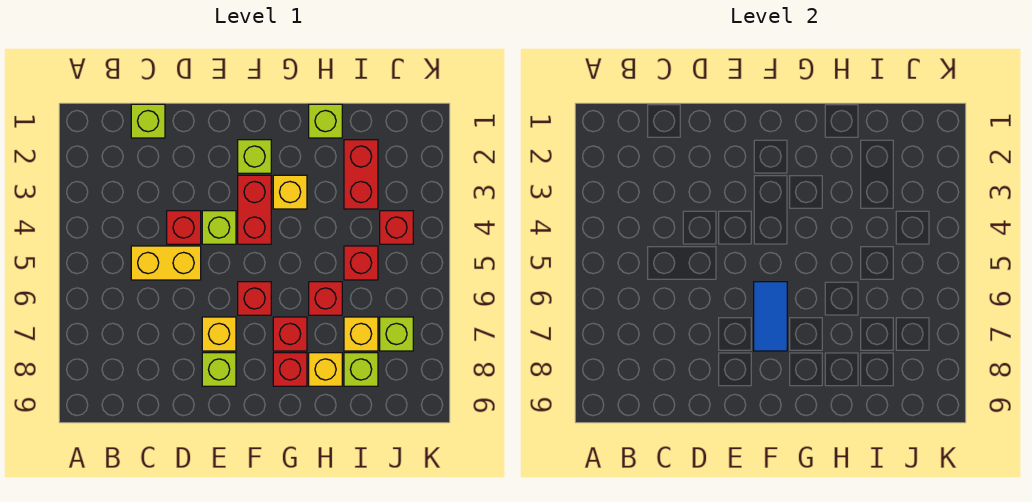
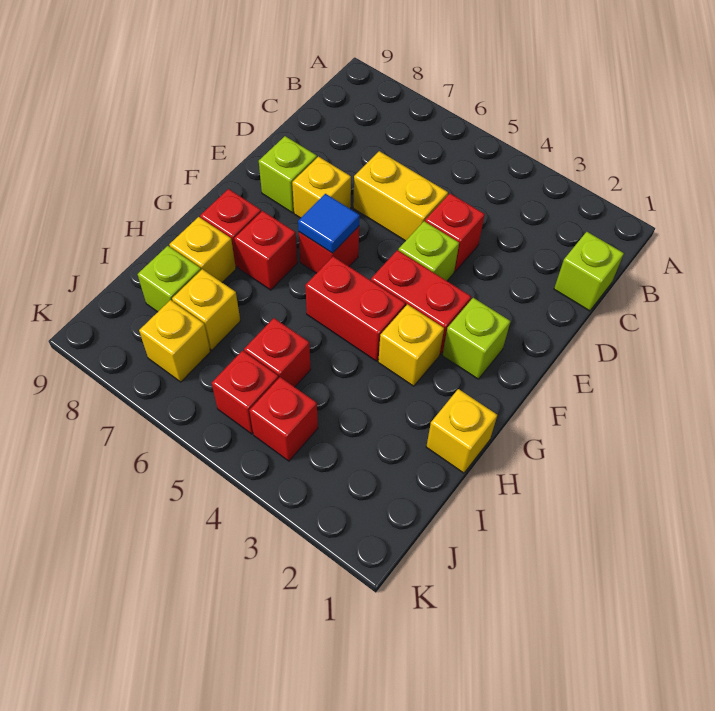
yellow brick C5:D5 level 1 -> yellow brick D5:D6 level 1
blue tile F6:F7 level 2 -> blue tile F6 level 2
lime brick H1 level 1 -> yellow brick H1 level 1
red brick H6 level 1 -> red brick J5 level 1
red brick I2:I3 level 1 -> red brick G4:G5 level 1
lime brick J7 level 1 -> yellow brick J7 level 1

